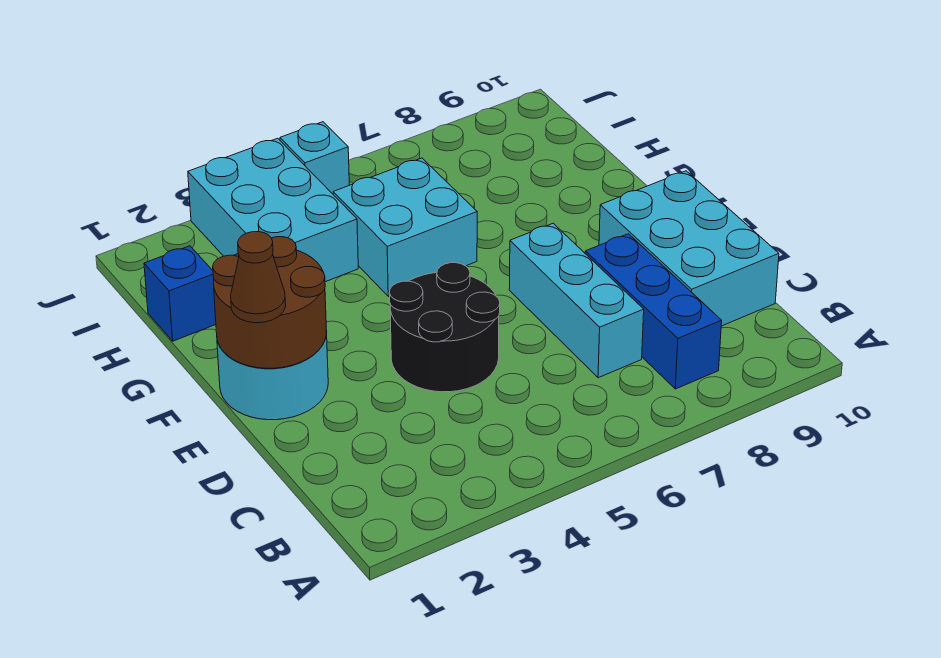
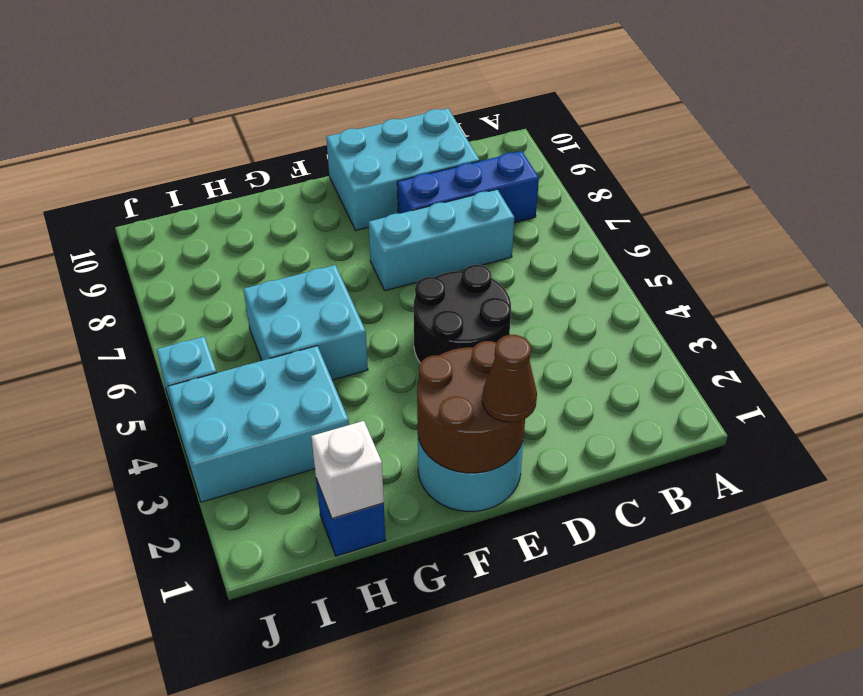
none -> white brick H1 level 2

